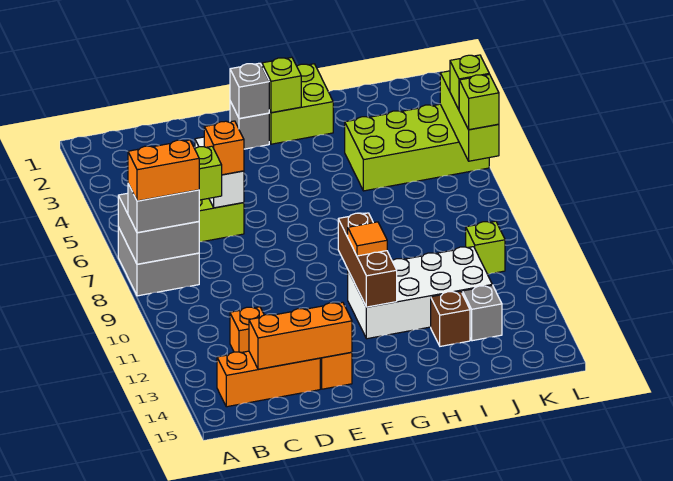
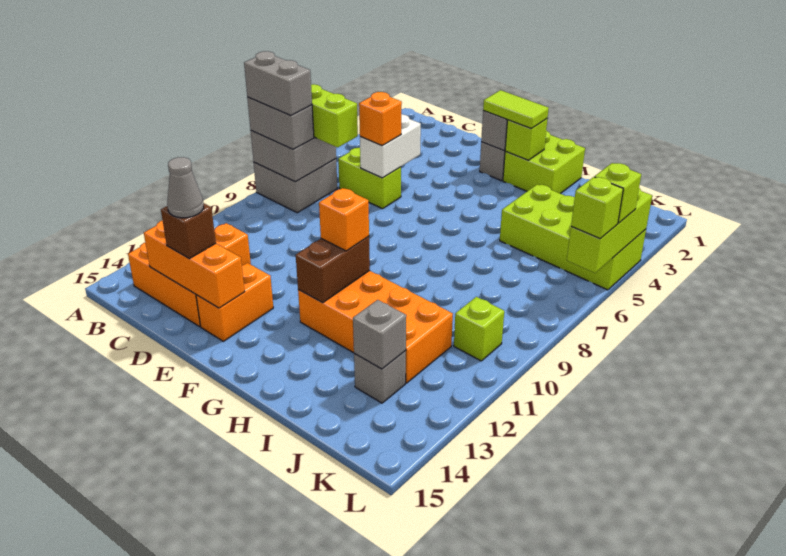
orange brick A8:B8 level 4 -> grey brick A8:B8 level 4
none -> grey cone D14 level 4
none -> lime tile F2:G2 level 3
brown brick G10:G12 level 2 -> brown brick G11:G12 level 2
white brick G11:J12 level 1 -> orange brick G11:J12 level 1
orange tile G11 level 3 -> orange brick G11 level 3
brown brick I13 level 1 -> brown brick D14 level 3
none -> grey brick J13 level 2

